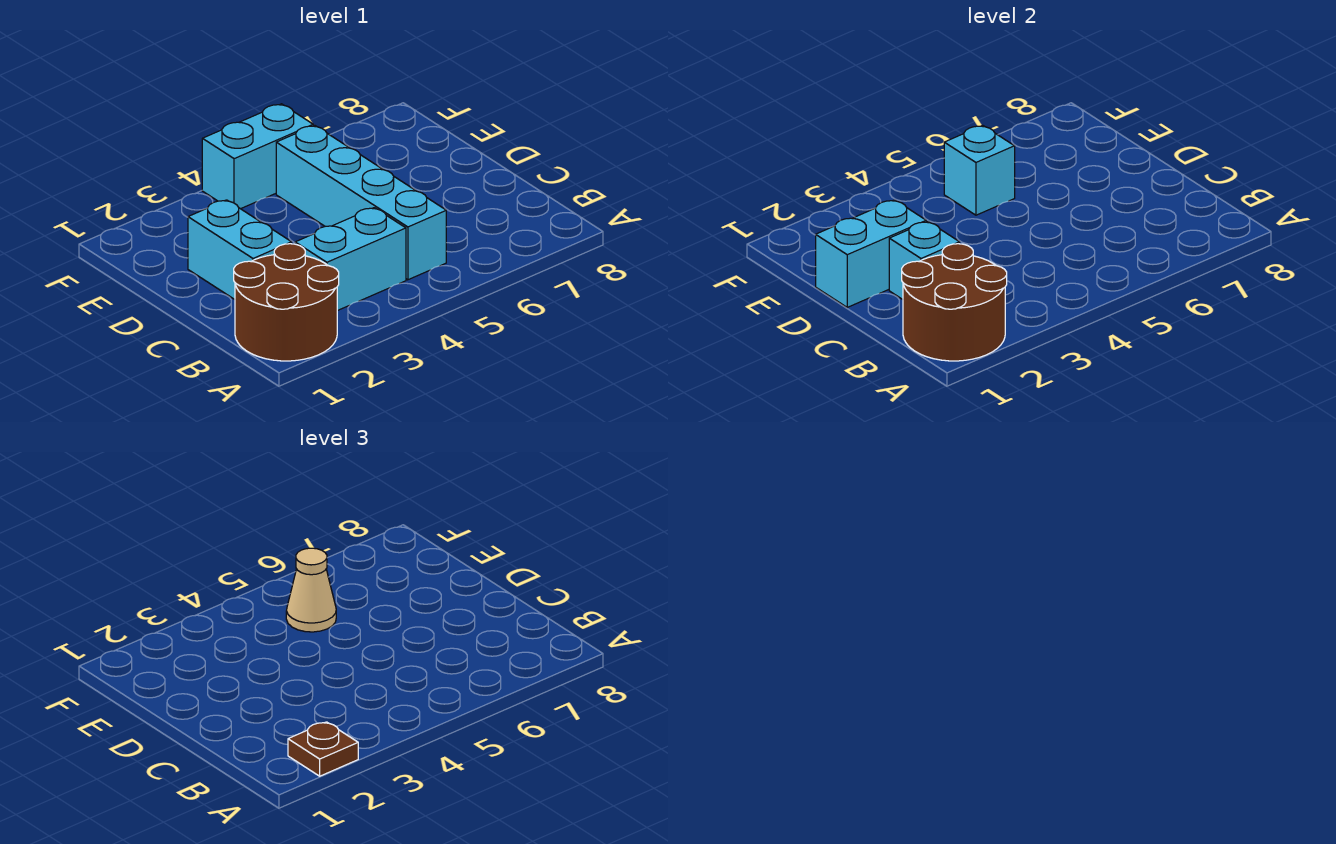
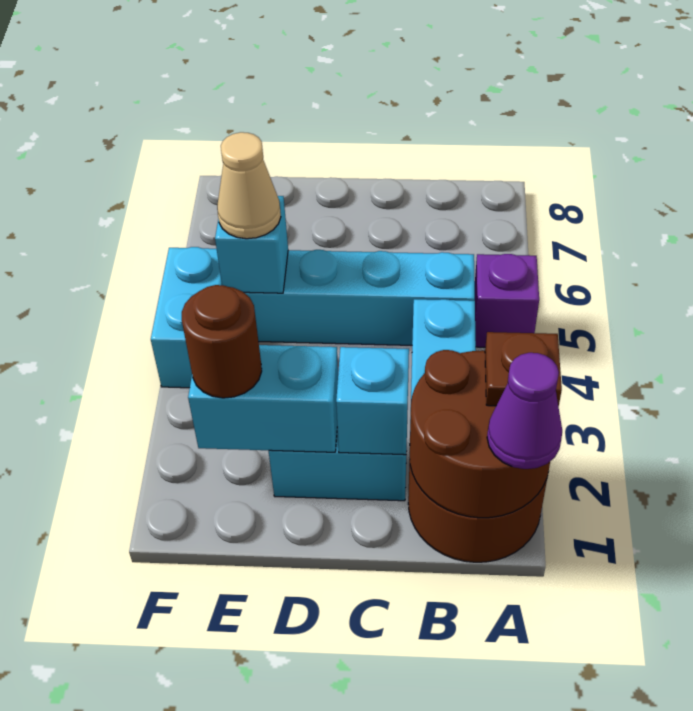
none -> purple cone A1 level 3
none -> purple brick A5 level 1
cyan brick D1:D2 level 2 -> cyan brick D2:E2 level 2
none -> brown round brick E2 level 3

